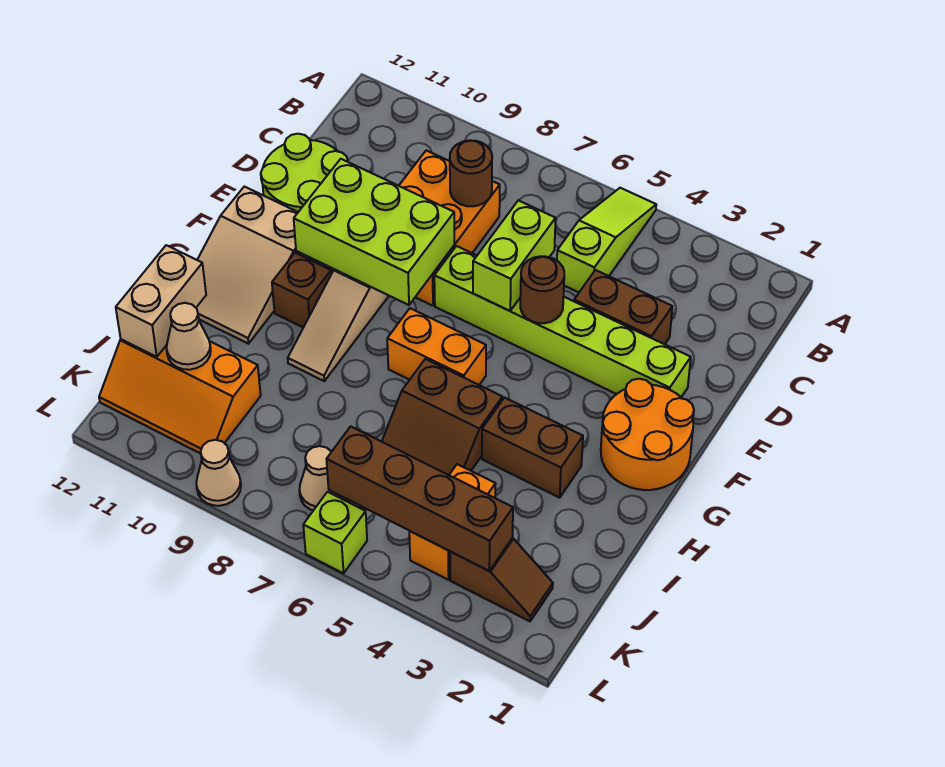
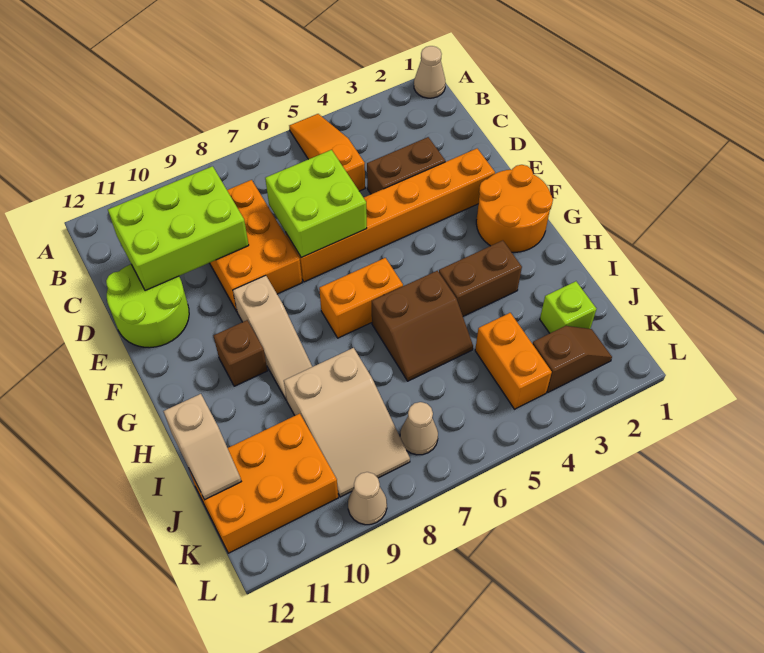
lime slope A5:C5 level 1 top C -> orange slope A5:C5 level 1 top C
brown round brick C8 level 2 -> none
lime brick D6:E6 level 2 -> lime brick D6:E7 level 2
lime brick E2:E7 level 1 -> orange brick E2:E7 level 1
brown round brick E5 level 2 -> none
lime brick E8:F10 level 2 -> lime brick C9:D11 level 2
tan slope F11:H12 level 1 top F -> tan slope I8:K9 level 1 top I
tan brick I12:J12 level 2 -> tan slope I12:J12 level 2 top I
orange slope J10:K12 level 1 top J -> orange brick J10:K12 level 1
tan cone J11 level 2 -> tan cone A1 level 1
brown brick K3:K6 level 2 -> none
lime brick L6 level 1 -> lime brick J2 level 1

